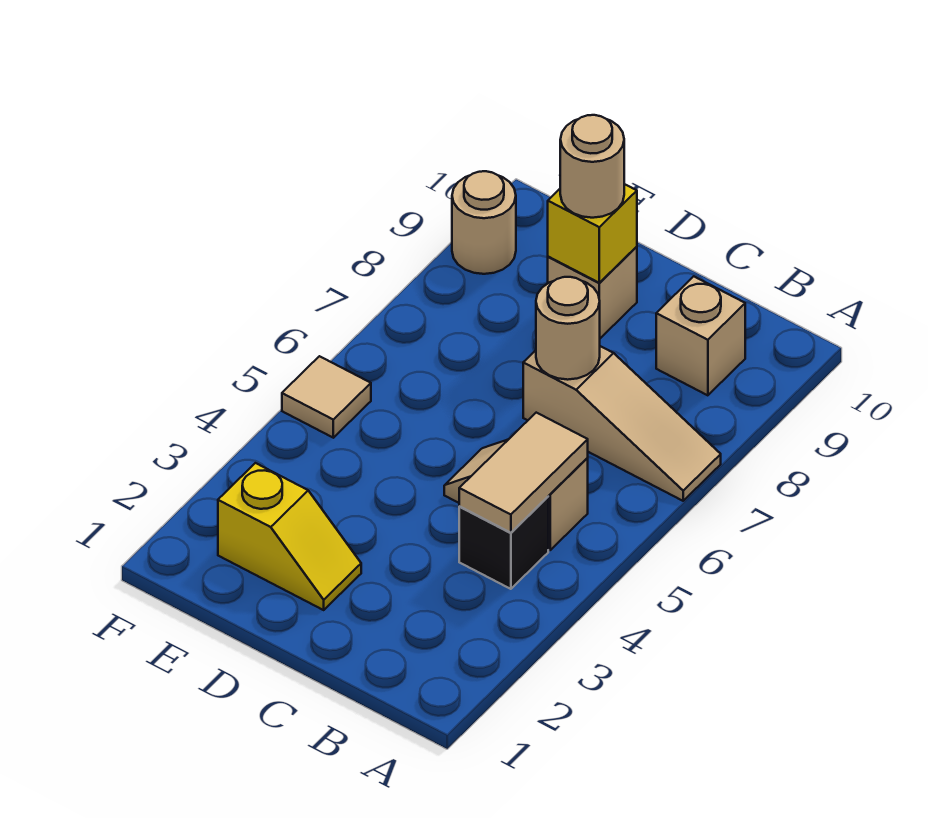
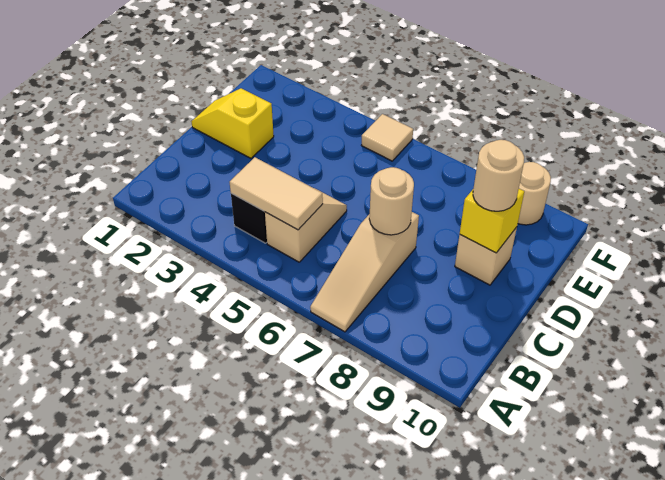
tan brick B9 level 1 -> none
yellow slope D2:E2 level 1 top E -> yellow slope D1:D2 level 1 top 2

